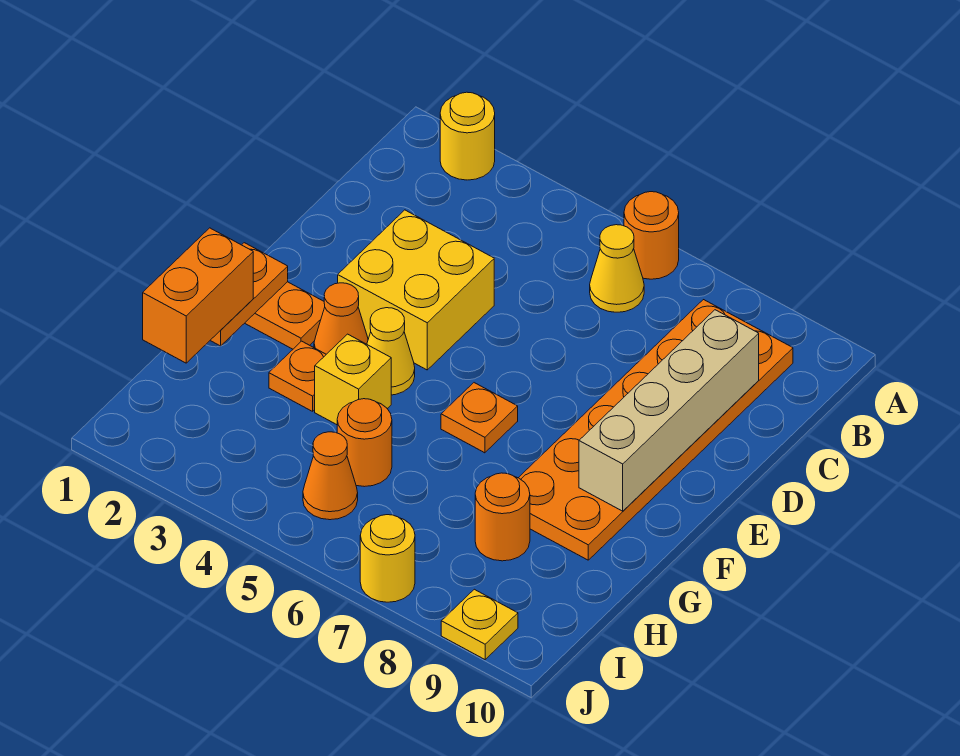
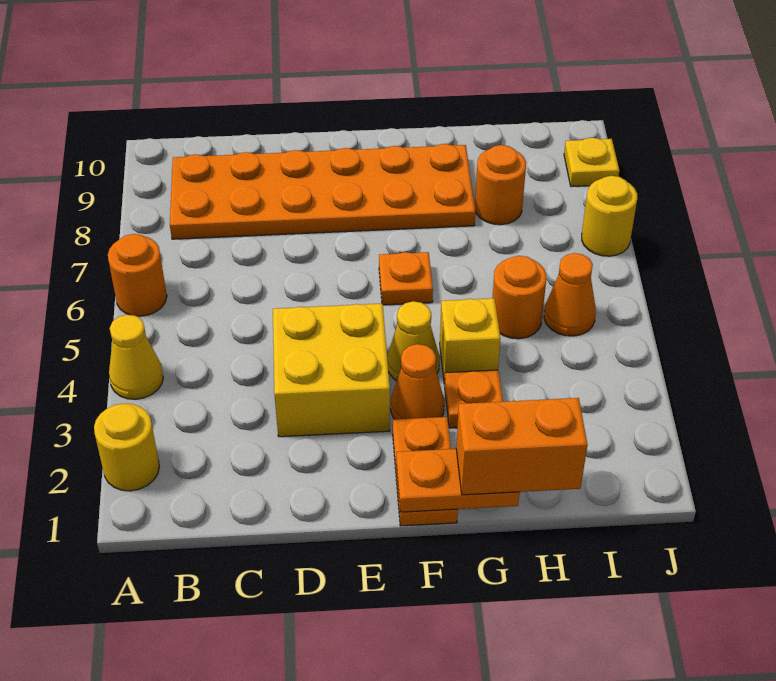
yellow cone B6 level 1 -> yellow cone A4 level 1
tan brick C9:F9 level 2 -> none

